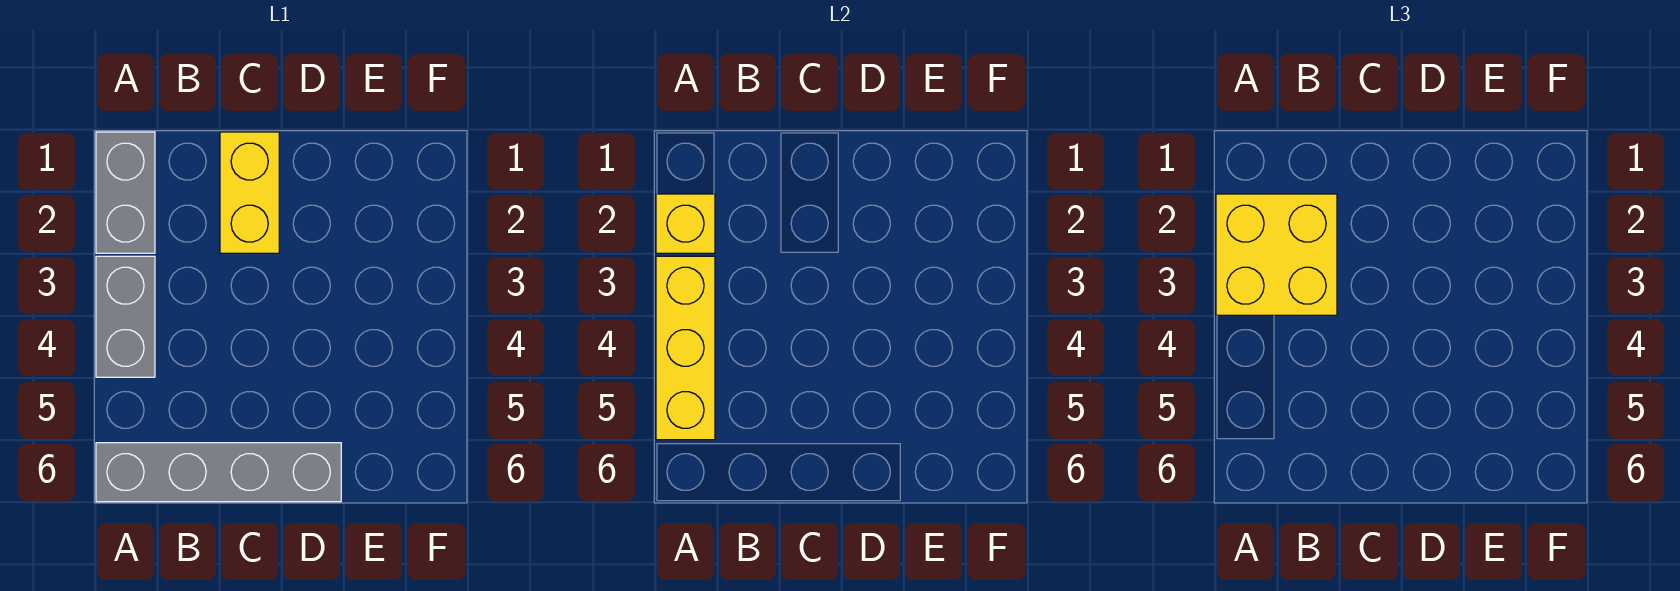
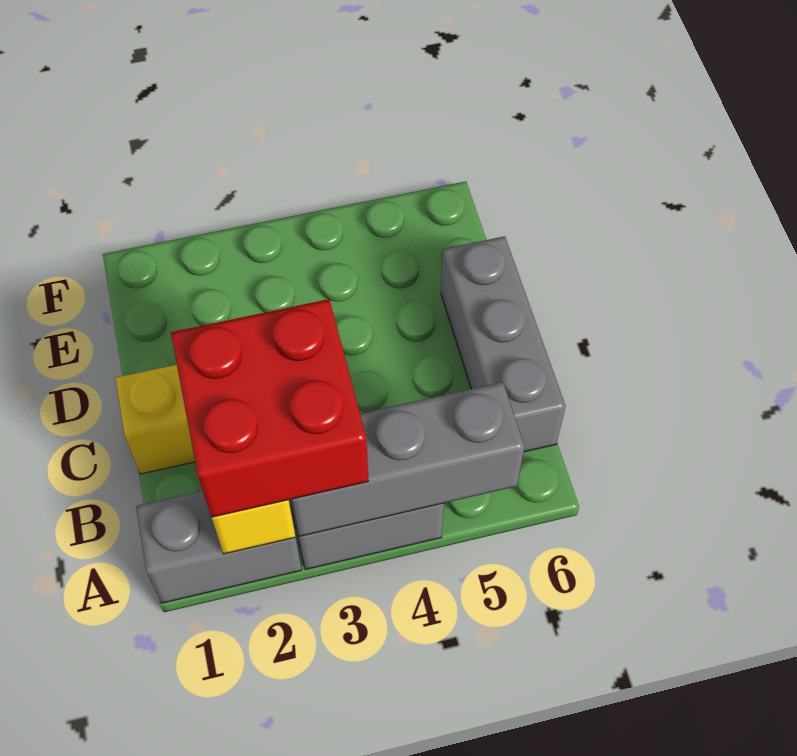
yellow brick A2:B3 level 3 -> red brick A2:B3 level 3
yellow brick A3:A5 level 2 -> grey brick A3:A5 level 2
grey brick A6:D6 level 1 -> grey brick B6:D6 level 1

